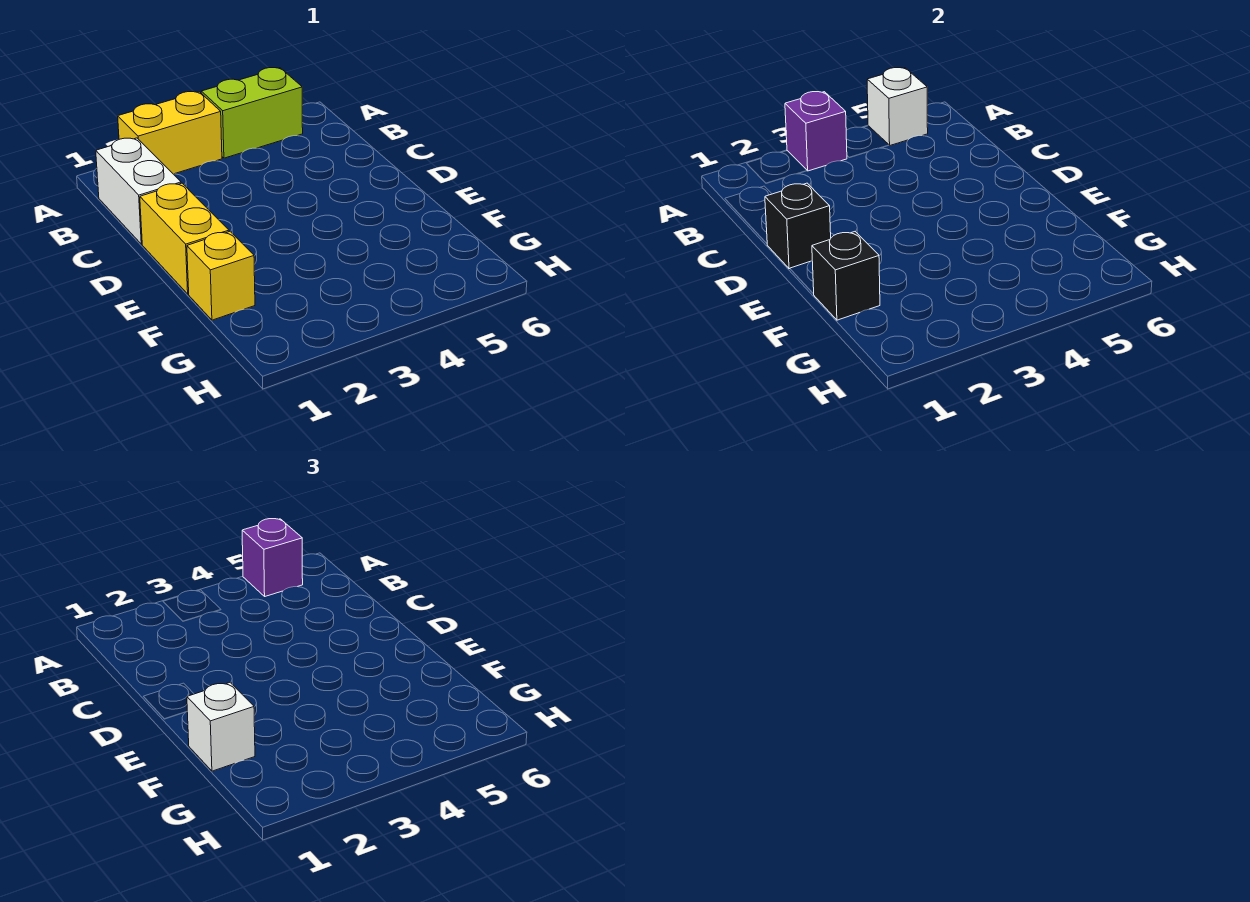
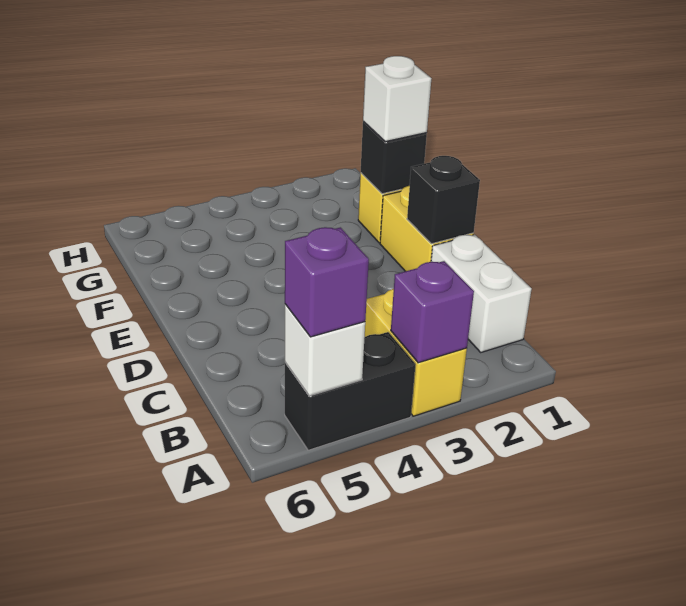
yellow brick A2:A3 level 1 -> yellow brick A3:B3 level 1
lime brick A4:A5 level 1 -> black brick A4:A5 level 1

